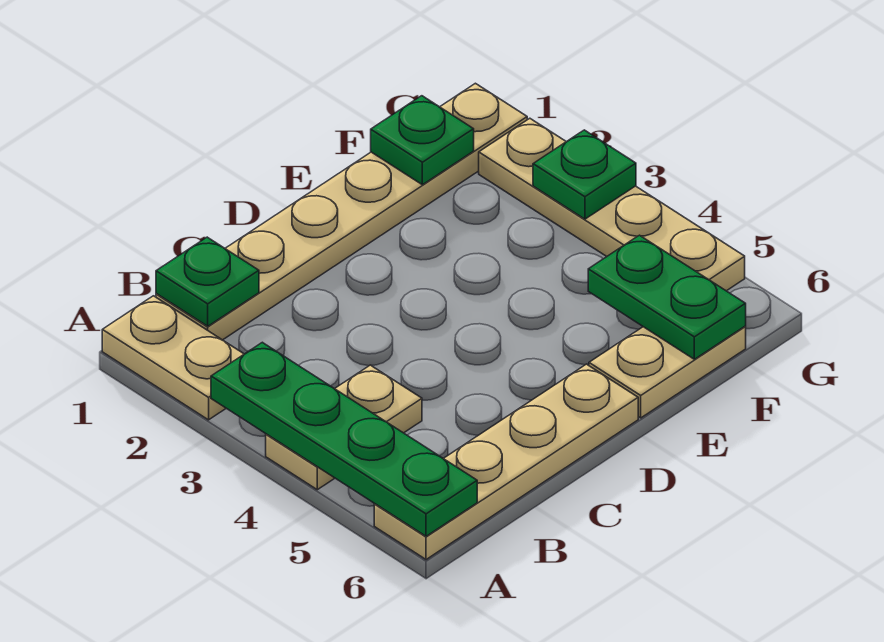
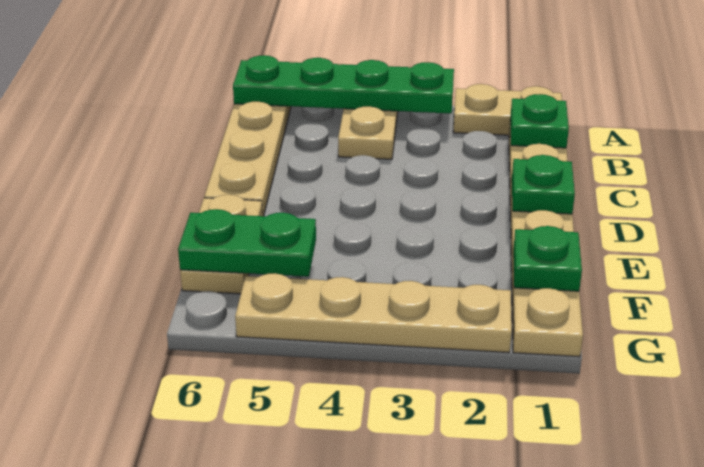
green plate G3 level 2 -> green plate D1 level 2

